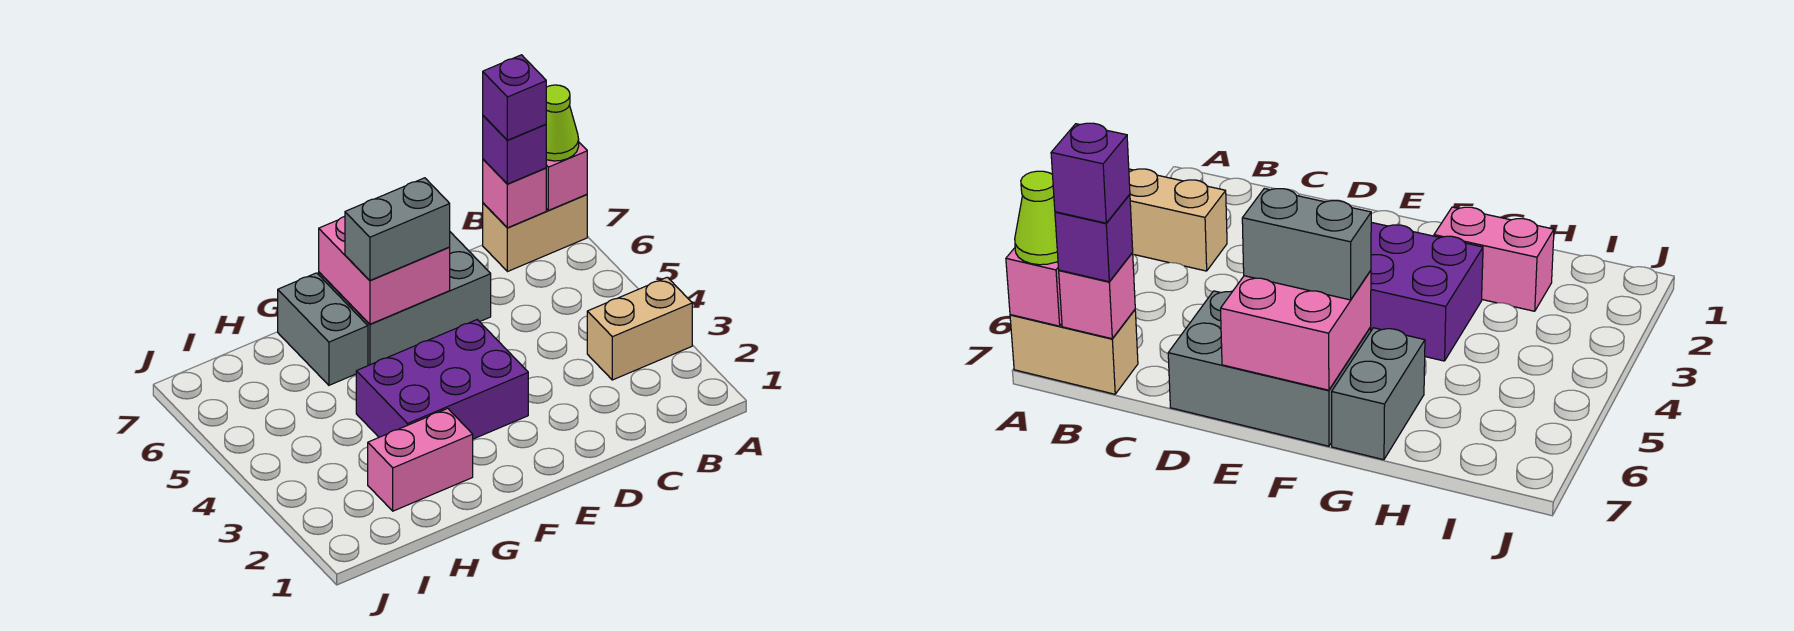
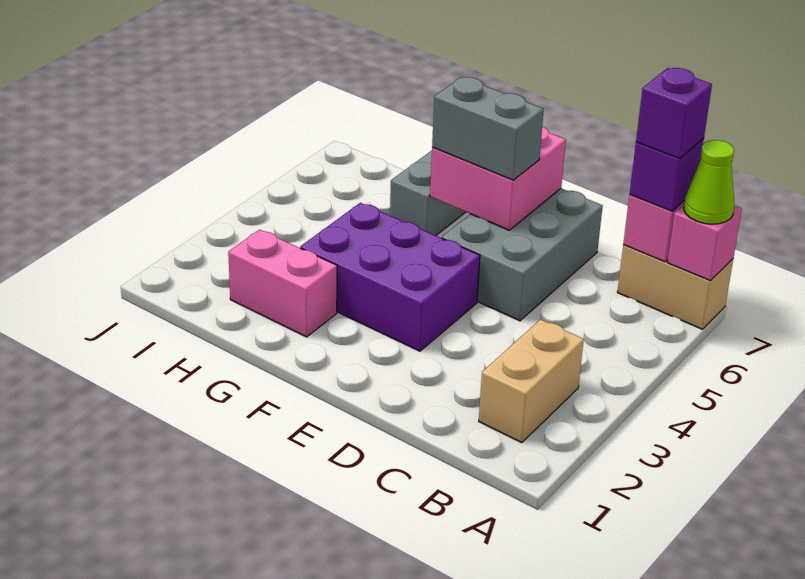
tan brick A3:B3 level 1 -> tan brick B2:B3 level 1
grey brick D6:F7 level 1 -> grey brick D5:E7 level 1

